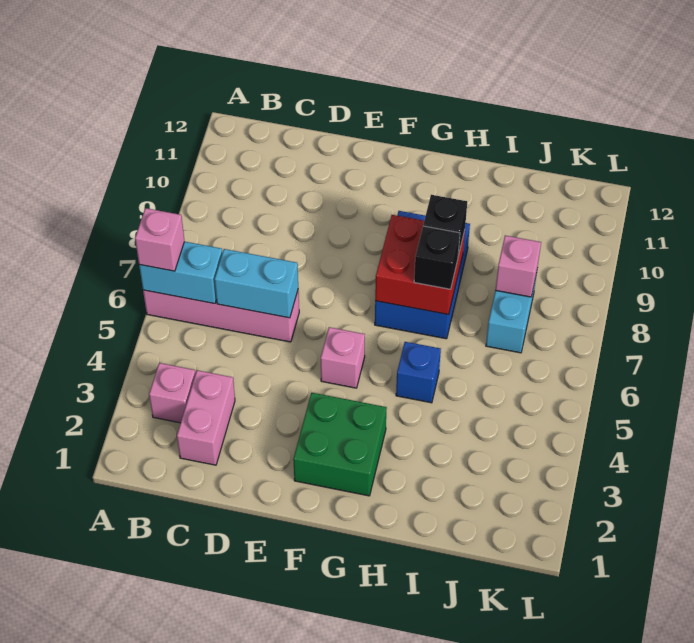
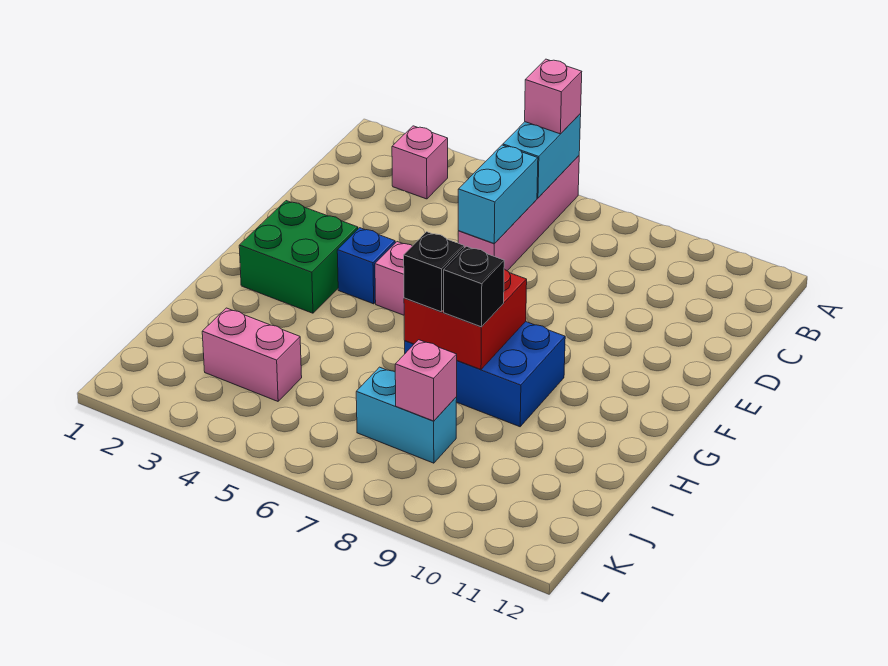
pink brick C2:C3 level 1 -> pink brick J3:J4 level 1
blue brick H5 level 1 -> blue brick F4 level 1

